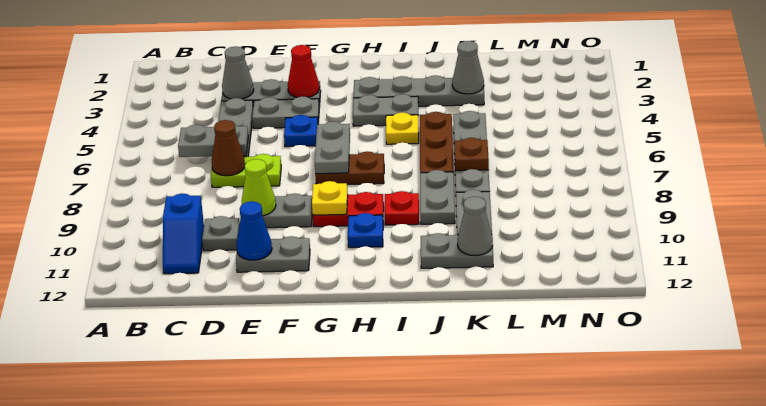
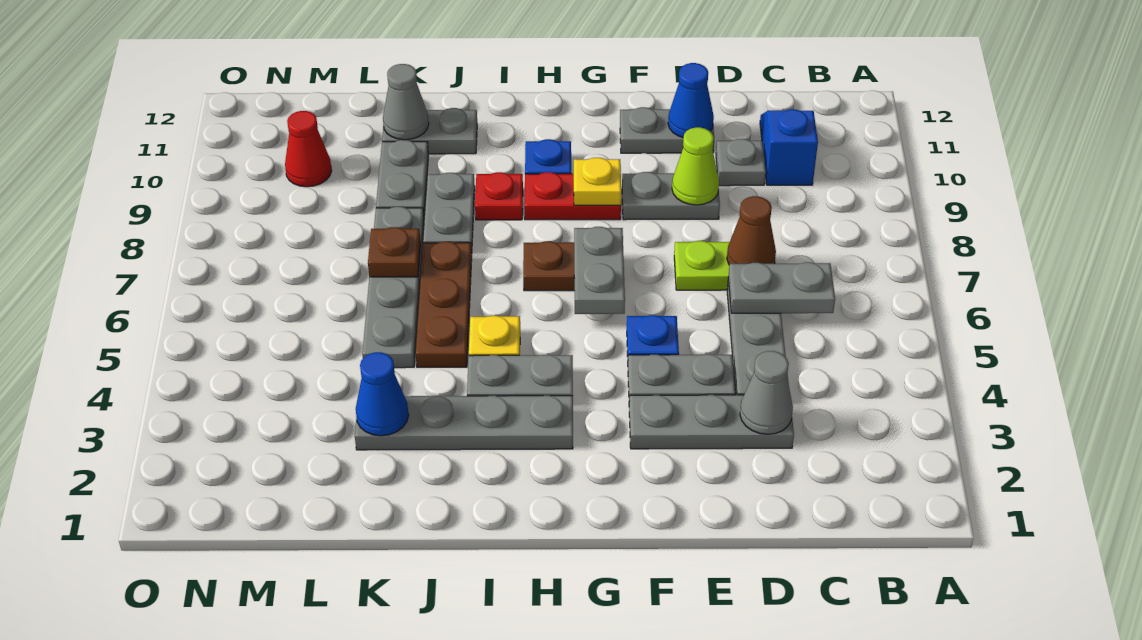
red cone F3 level 2 -> red cone M10 level 1
grey cone K3 level 2 -> blue cone K3 level 2

